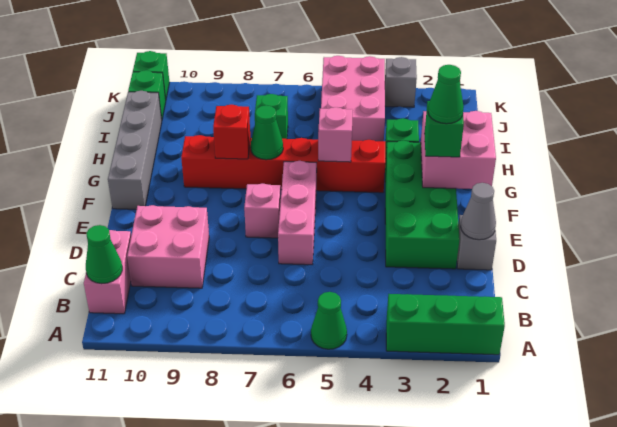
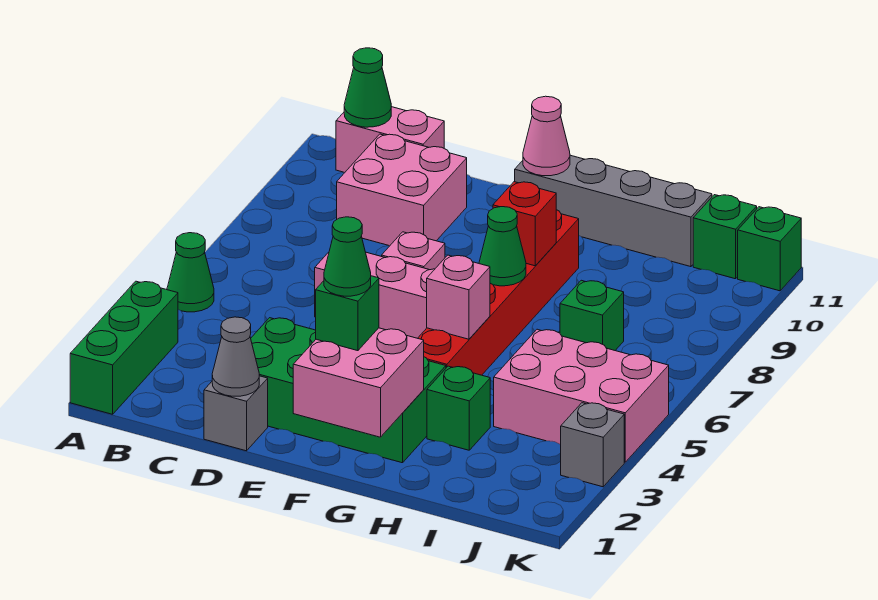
none -> pink cone F11 level 2

